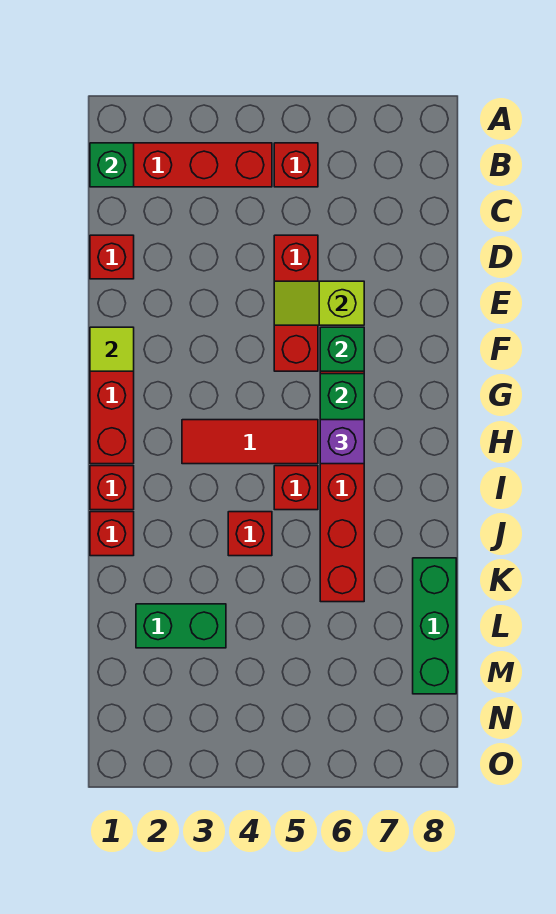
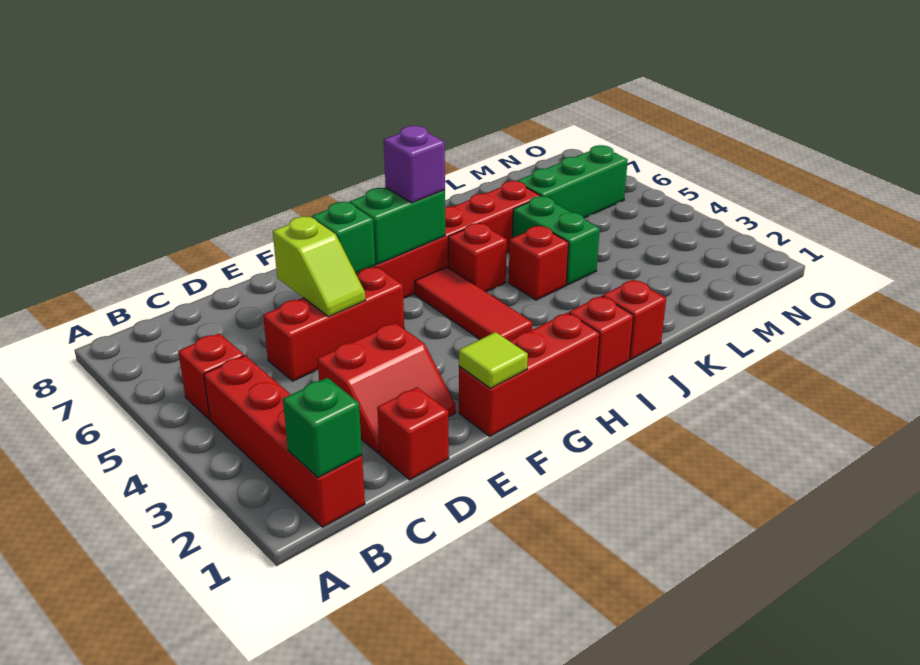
none -> red slope D2:E3 level 1 top 3
green brick K8:M8 level 1 -> green brick L6:N6 level 1
green brick L2:L3 level 1 -> green brick K4:K5 level 1

